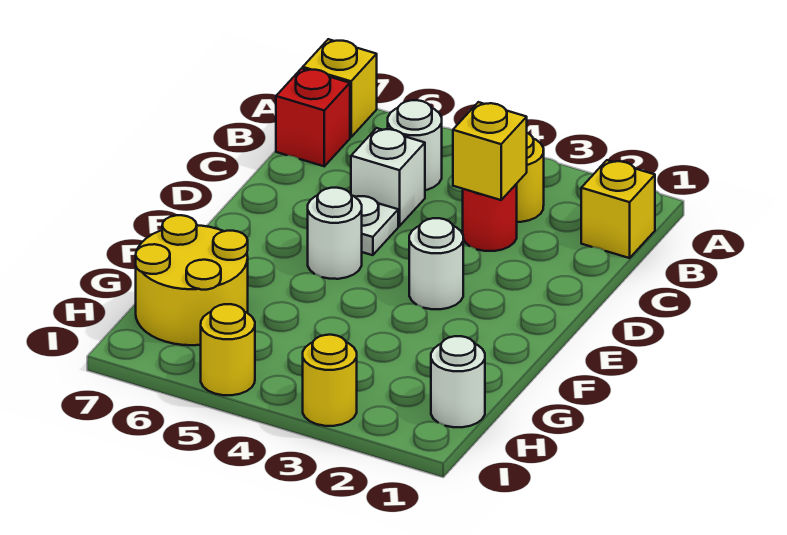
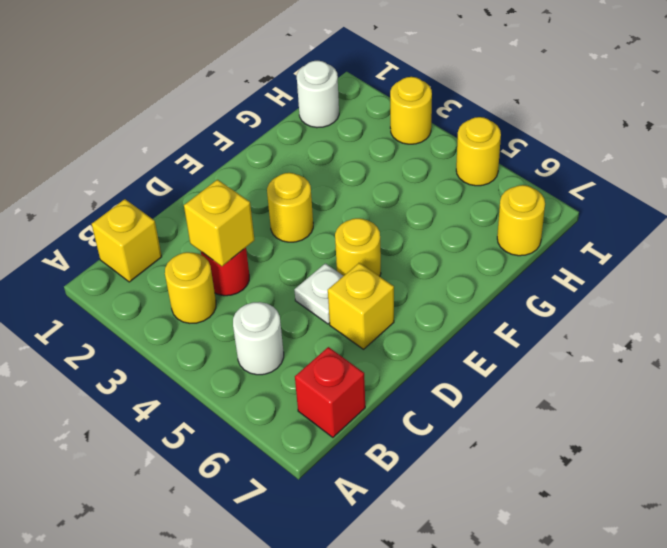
yellow brick A7 level 1 -> yellow brick D6 level 1
white brick C5 level 1 -> none
white round brick E3 level 1 -> yellow round brick E3 level 1
white round brick E5 level 1 -> yellow round brick E5 level 1
yellow round brick G6:H7 level 1 -> yellow round brick H7 level 1

